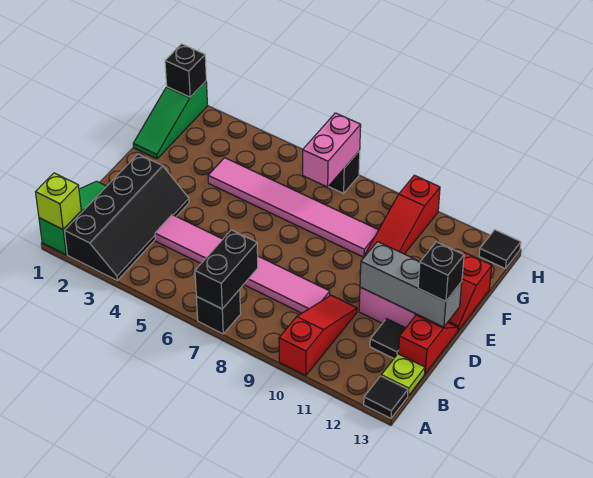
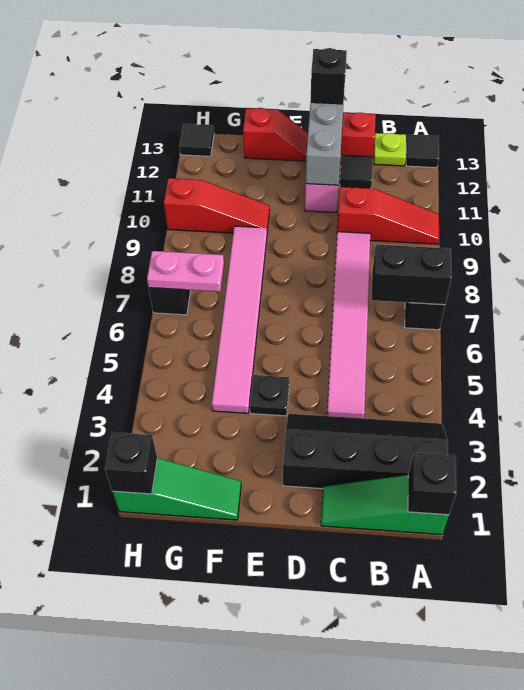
lime brick A1 level 2 -> black brick A1 level 2
red slope A10:C10 level 1 top A -> red slope A10:C10 level 1 top C
none -> black plate E4 level 1
pink brick G7:H7 level 2 -> pink plate G7:H7 level 2

